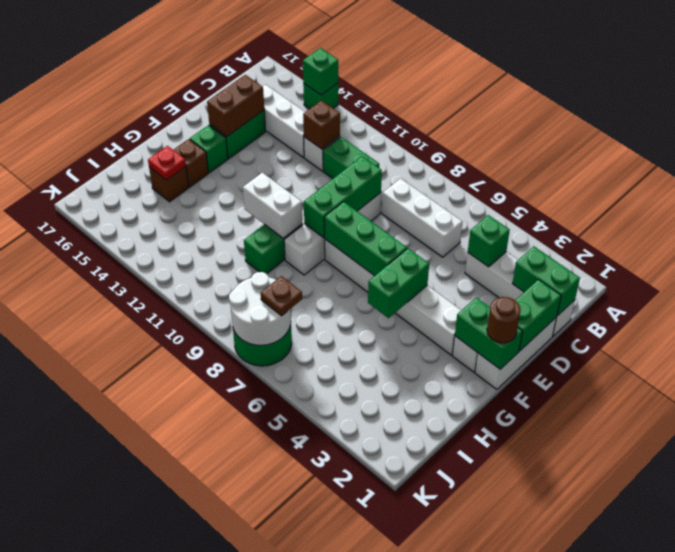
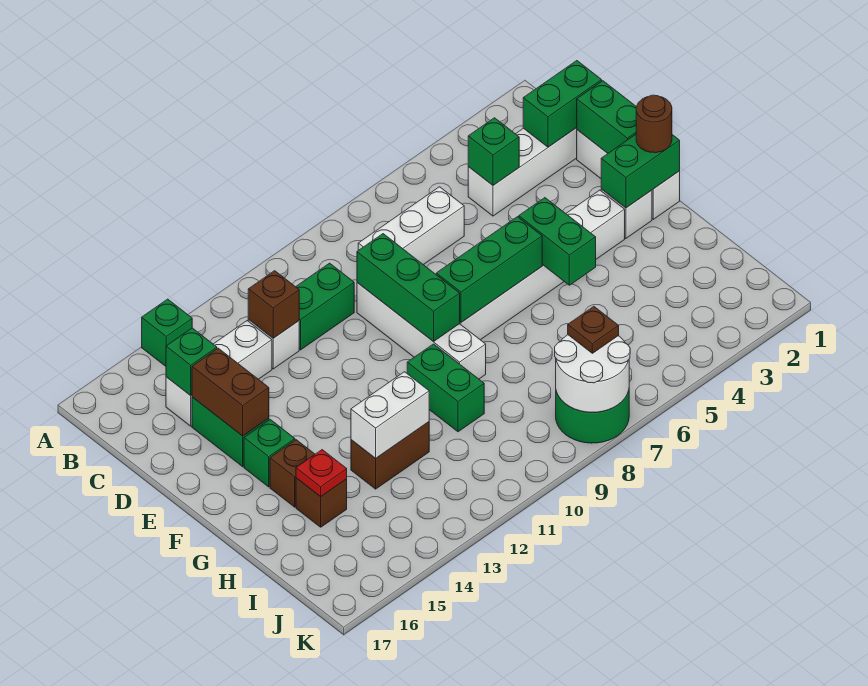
green brick A14 level 2 -> green brick C15 level 2
white brick G10:G11 level 2 -> white brick H12:H13 level 2
none -> brown brick H12:H13 level 1

